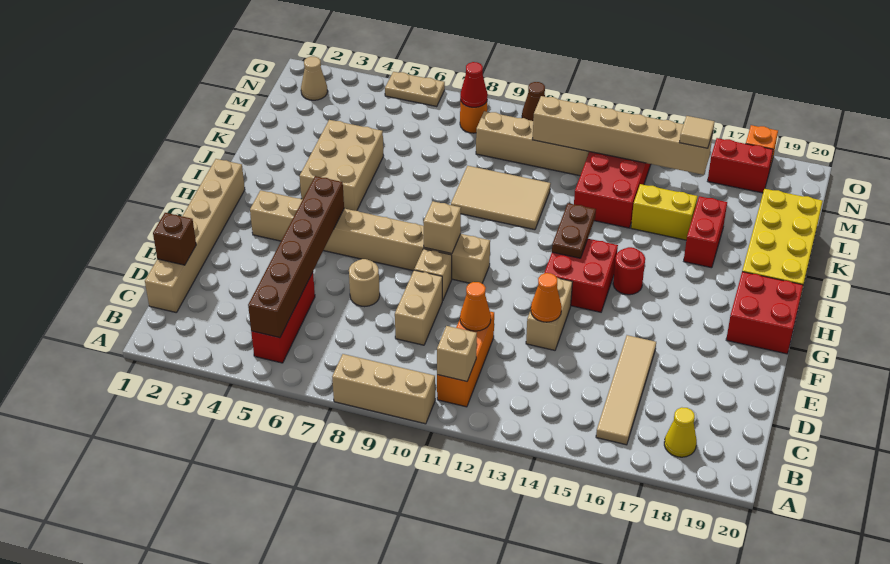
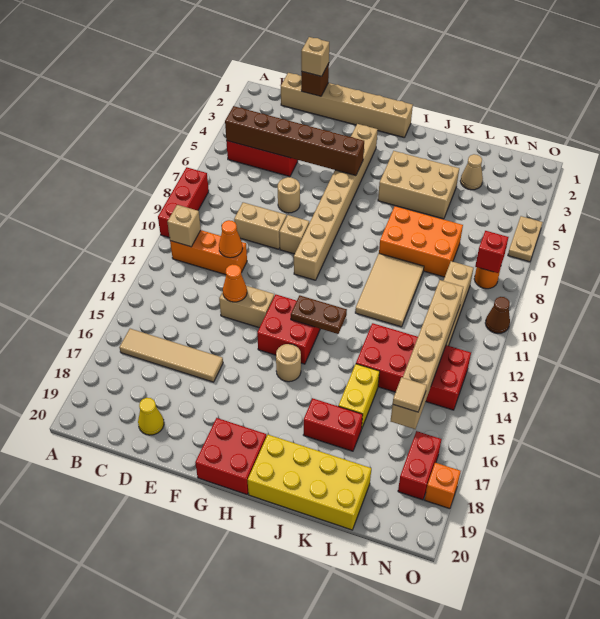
tan brick A8:A10 level 1 -> red brick A8:A10 level 1
yellow cone B18 level 1 -> yellow cone D19 level 1
tan brick G9 level 2 -> tan brick D1 level 3
red round brick H15 level 1 -> tan round brick H15 level 1
none -> orange brick J7:L8 level 1
tan cone N2 level 1 -> tan cone L3 level 1
red cone N8 level 2 -> red brick N8 level 2

